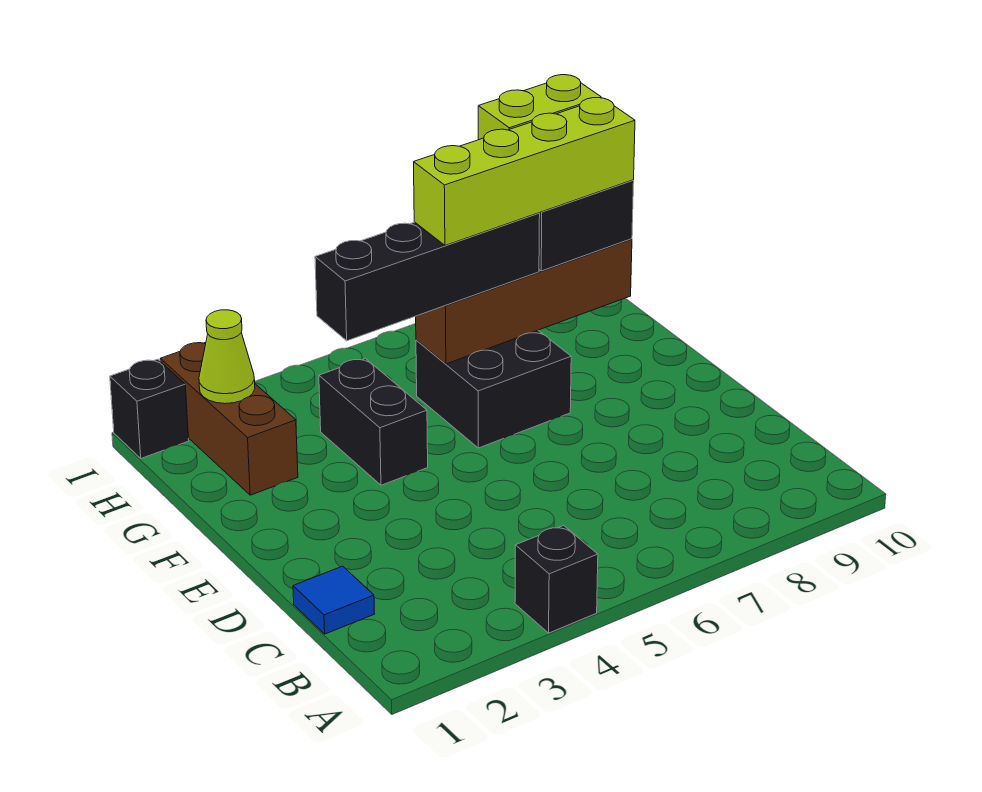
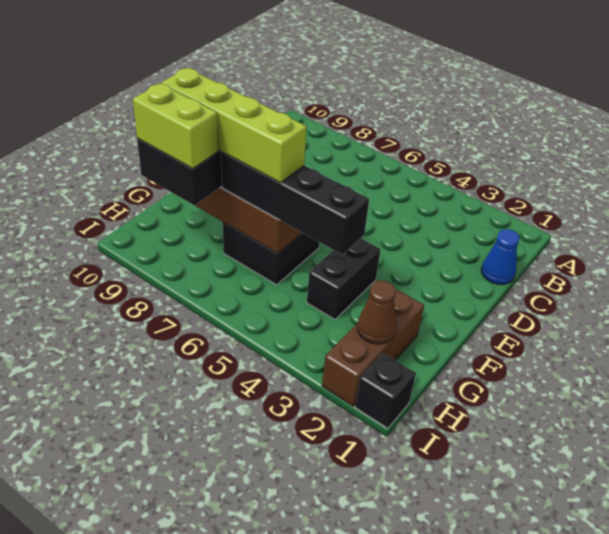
black brick A4 level 1 -> none
blue tile C1 level 1 -> blue cone C1 level 1
lime cone H2 level 2 -> brown cone H2 level 2

